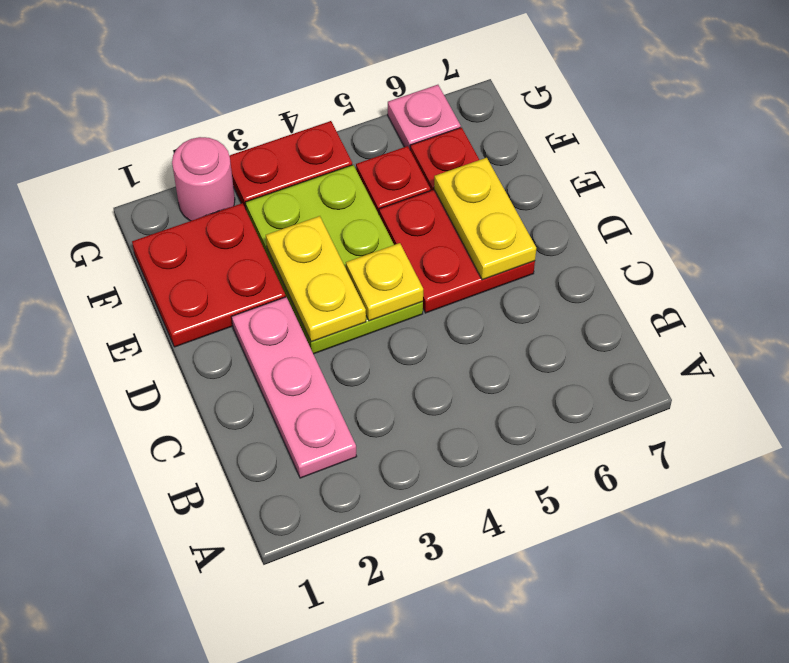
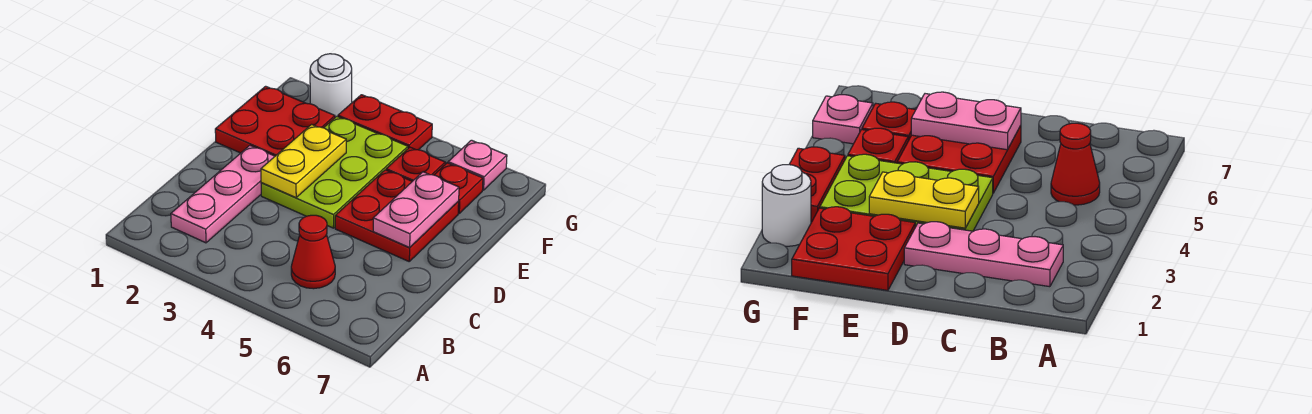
none -> red cone B5 level 1
yellow plate D4 level 2 -> none
yellow plate D6:E6 level 2 -> pink plate D6:E6 level 2
pink round brick G2 level 1 -> white round brick G2 level 1

